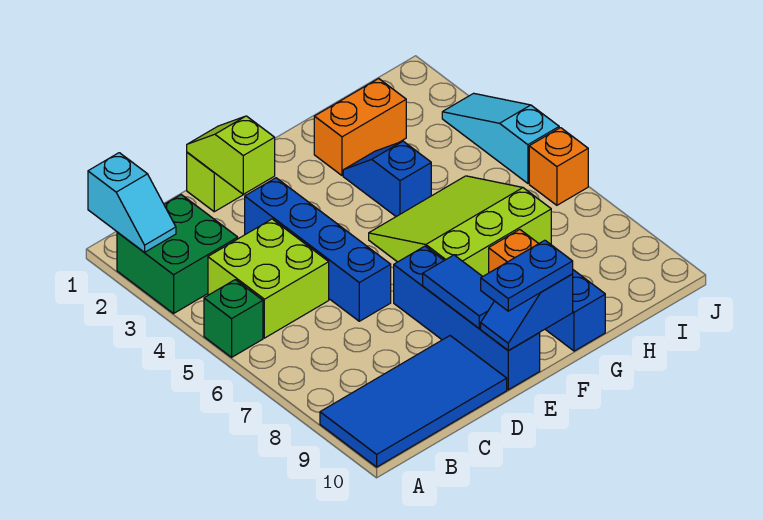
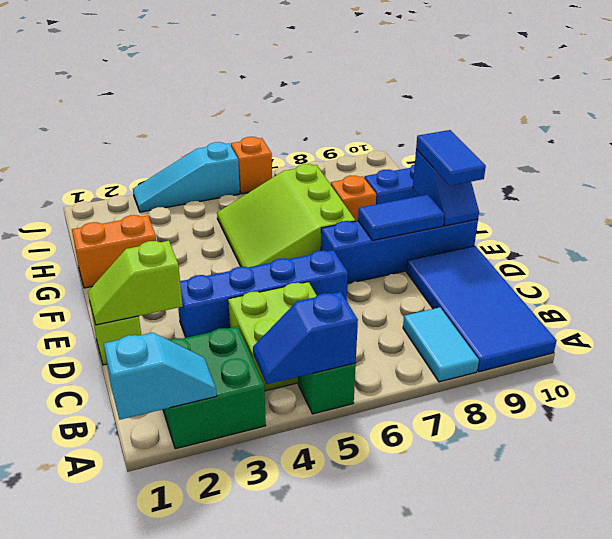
none -> cyan tile A8:B8 level 1
blue plate E10:F10 level 3 -> blue tile E10:F10 level 3
orange brick G2:H2 level 1 -> orange brick G1:G2 level 1
blue slope G3:G4 level 1 top 4 -> blue slope A4:A5 level 2 top 5

